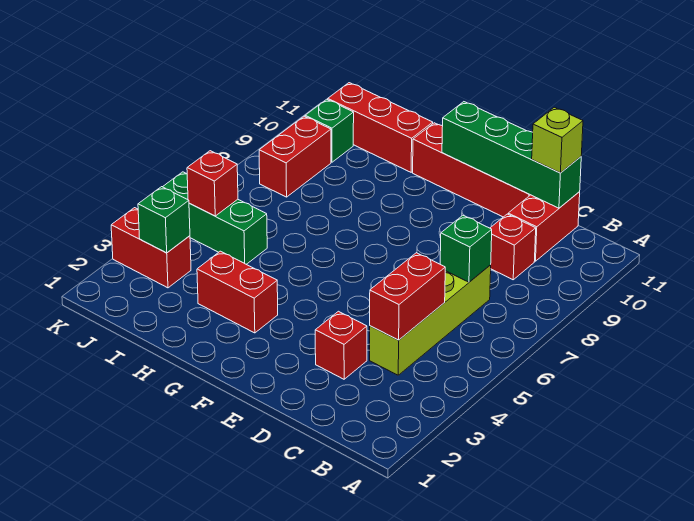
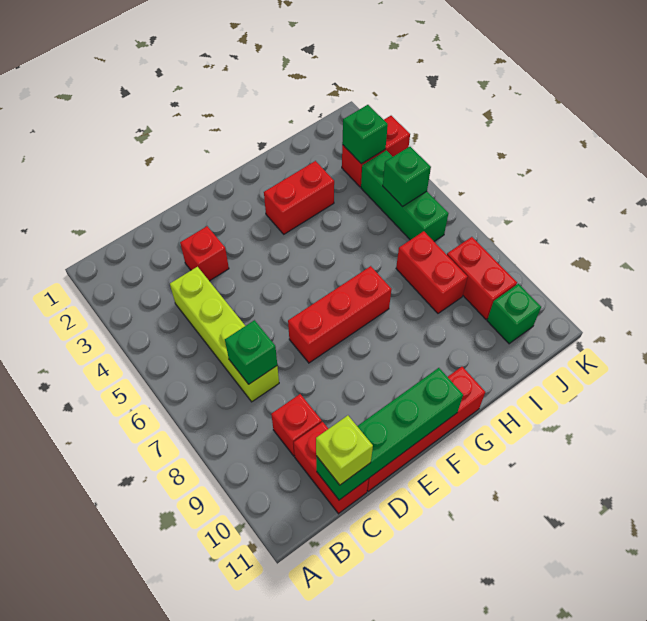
red brick C4:C5 level 2 -> red brick I7:I8 level 1
red brick H11:J11 level 1 -> red brick E7:G7 level 1
green brick I5:K5 level 1 -> green brick J4:J6 level 1
red brick J5 level 2 -> green brick J5 level 2

